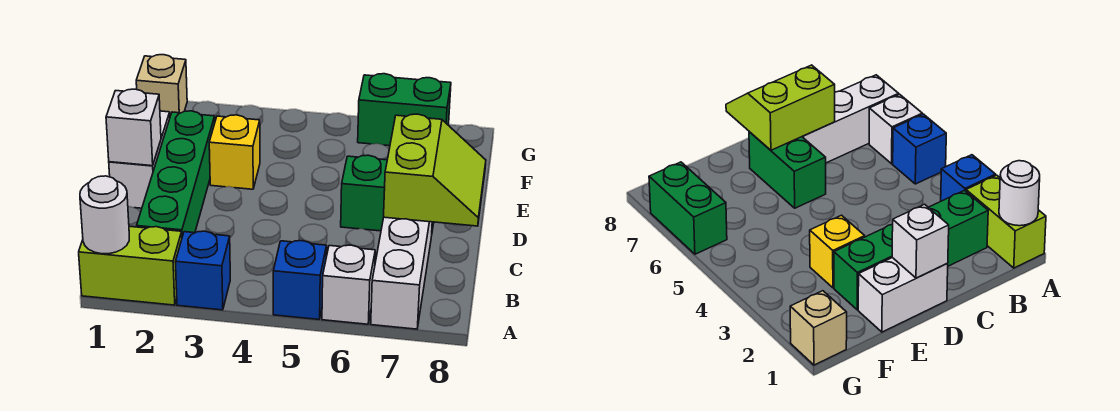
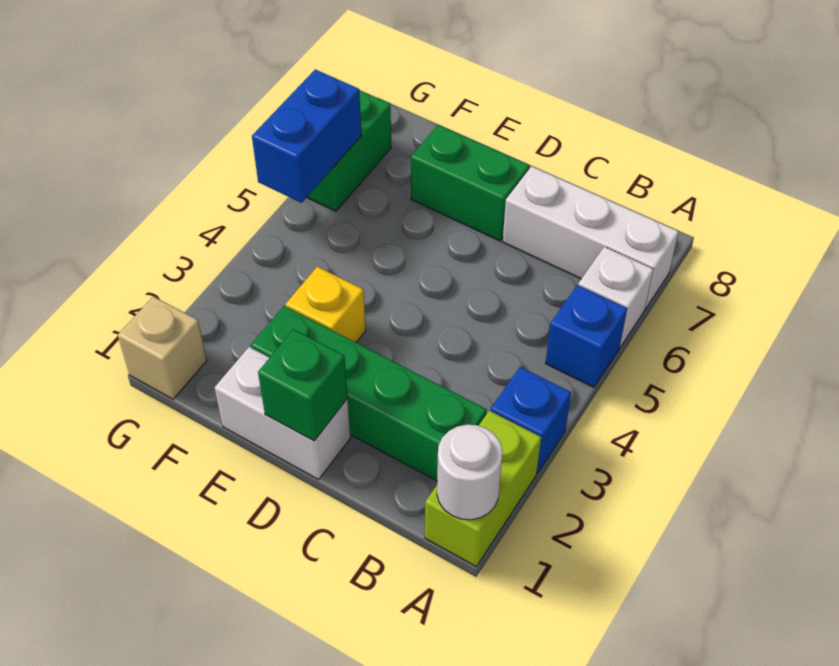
lime slope C7:D8 level 2 top 7 -> none
white brick D1 level 2 -> green brick D1 level 2
green brick D6:D7 level 1 -> green brick D7:E7 level 1
none -> blue brick G5:G6 level 2

